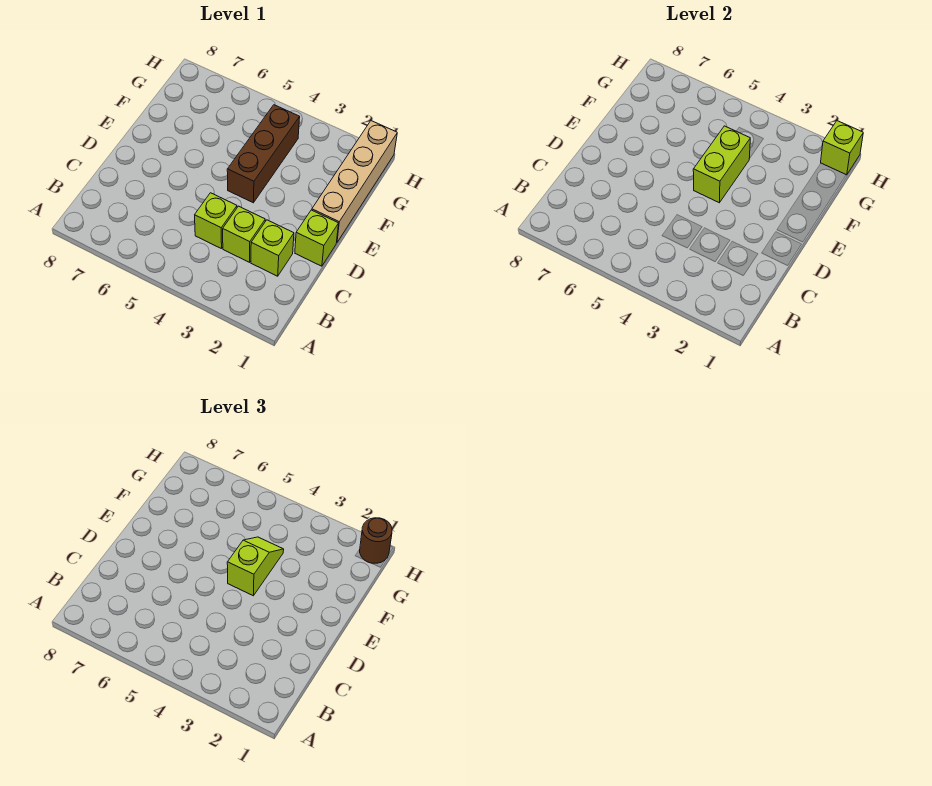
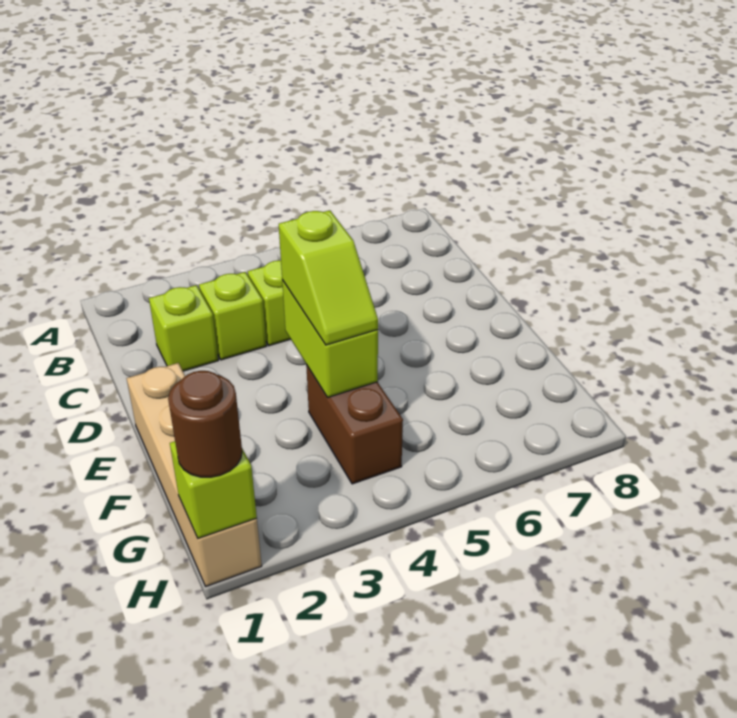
lime brick D1 level 1 -> none
brown brick E4:G4 level 1 -> brown brick F4:G4 level 1

